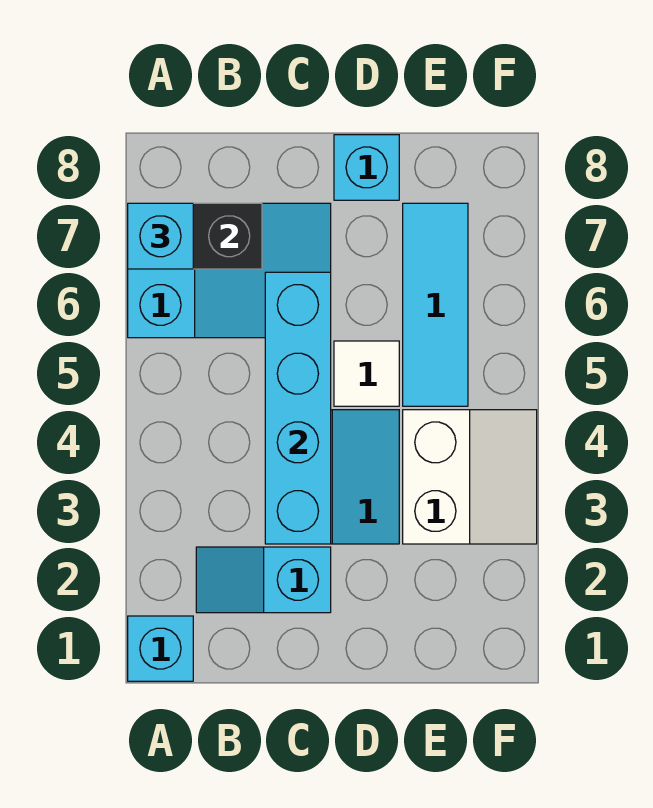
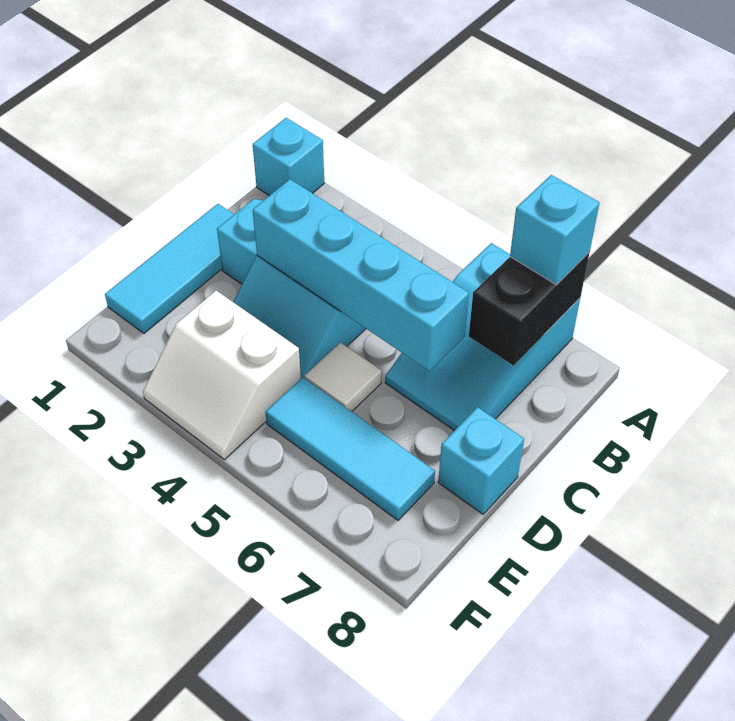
none -> cyan tile C1:E1 level 1

